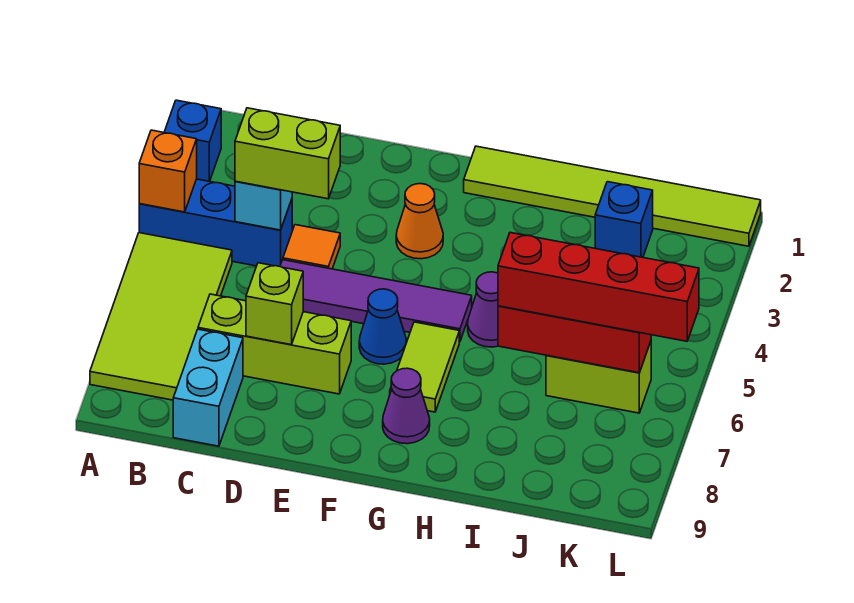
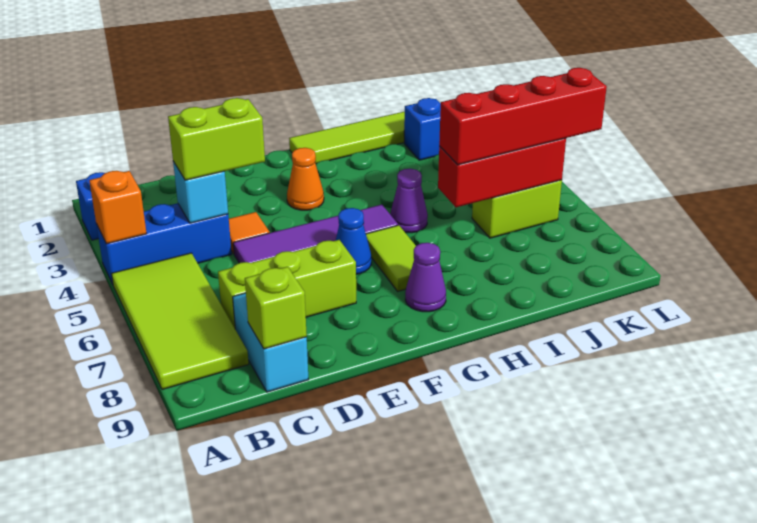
lime brick D7 level 2 -> lime brick C9 level 2

